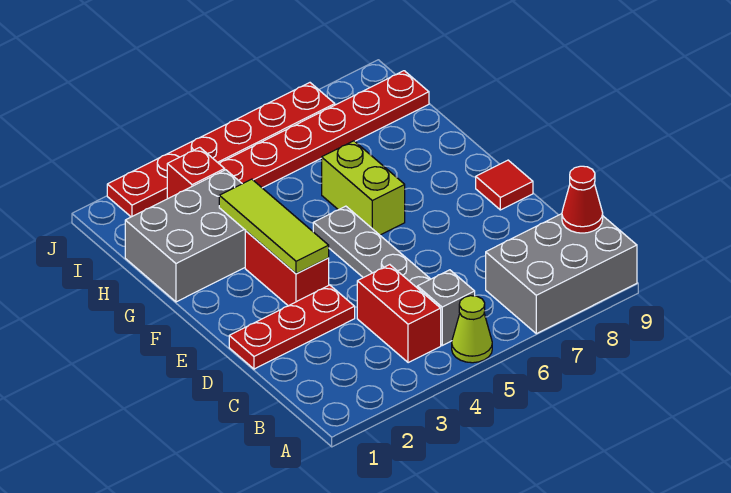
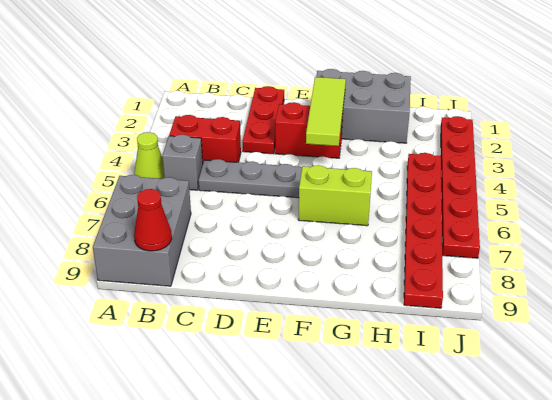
lime tile E3:G3 level 2 -> lime tile F2:F4 level 2
red tile E9 level 1 -> none
grey brick G1:H3 level 1 -> grey brick F1:H2 level 1
red brick I3 level 1 -> none

